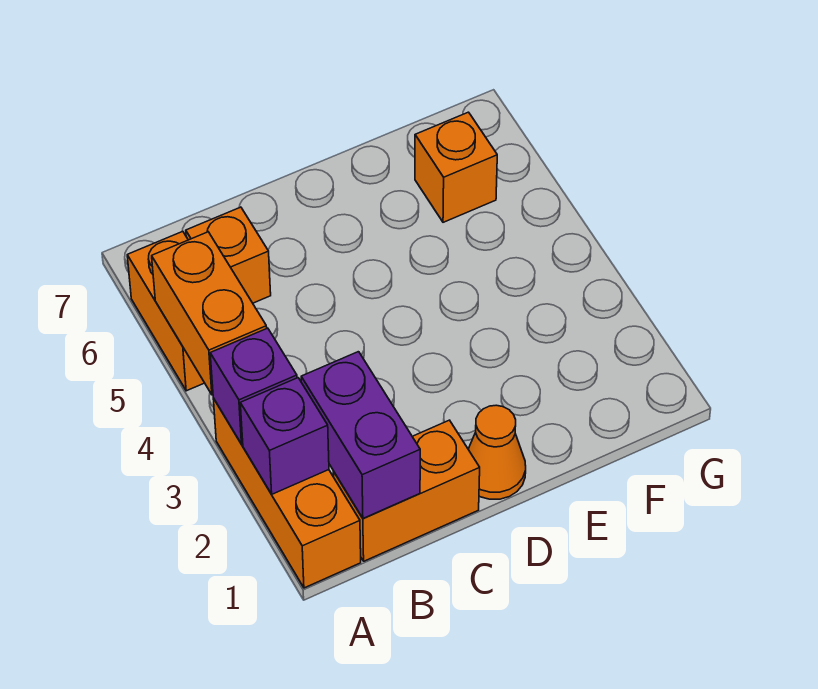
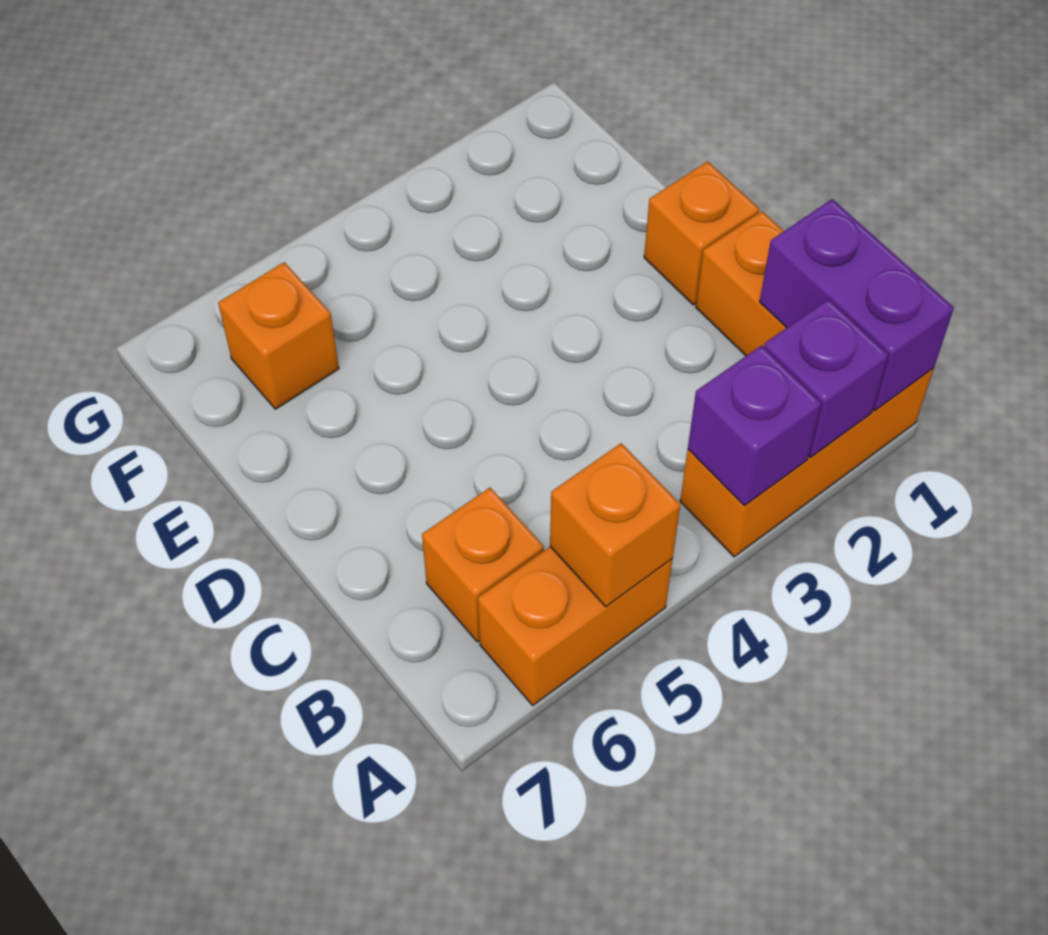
orange brick A4:A5 level 2 -> orange brick A5 level 2
purple brick B1:B2 level 2 -> purple brick A1:B1 level 2
orange cone D1 level 1 -> orange brick D1 level 1

